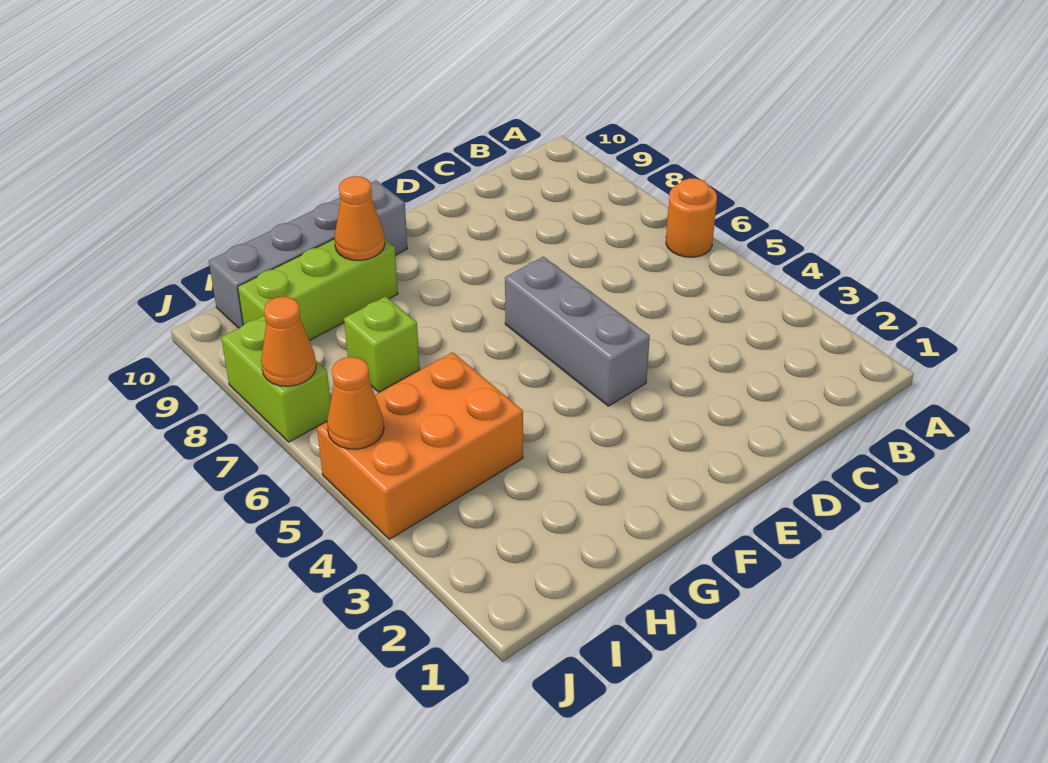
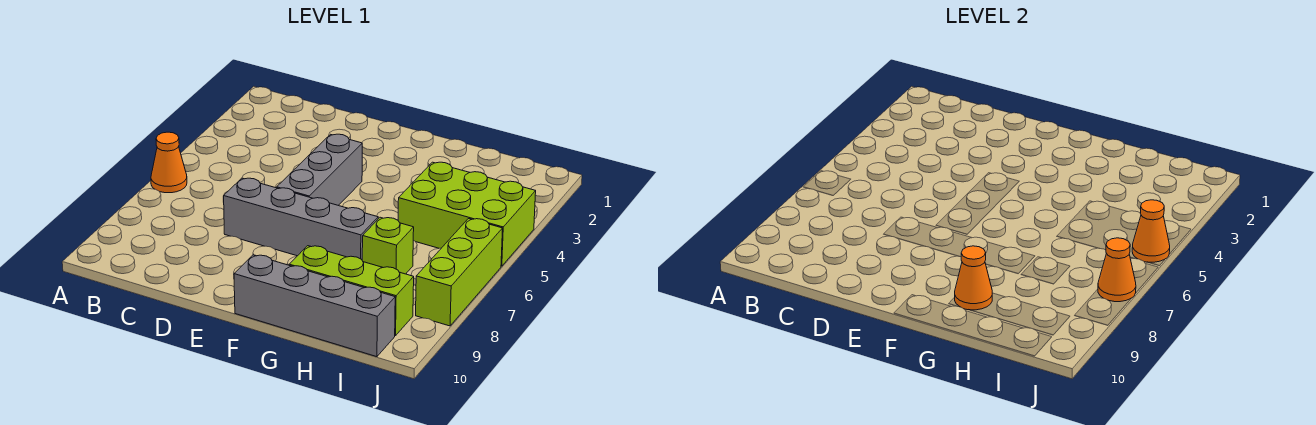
orange round brick A6 level 1 -> orange cone A6 level 1
none -> grey brick D7:G7 level 1
orange brick H4:J5 level 1 -> lime brick H4:J5 level 1
lime brick J7:J8 level 1 -> lime brick J6:J8 level 1

